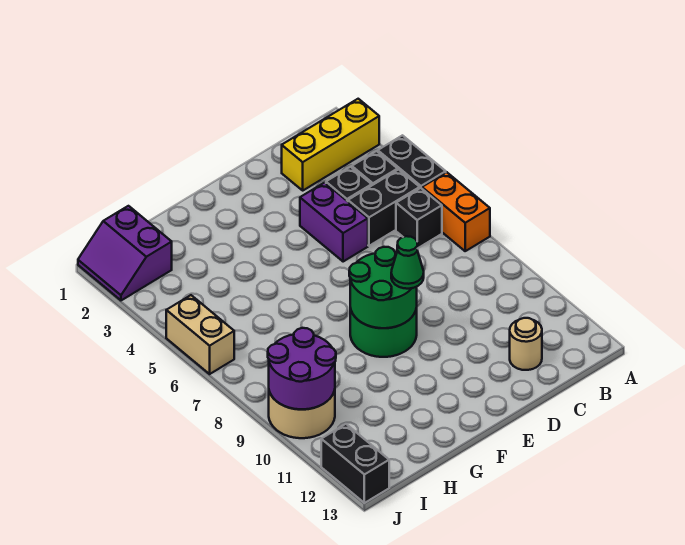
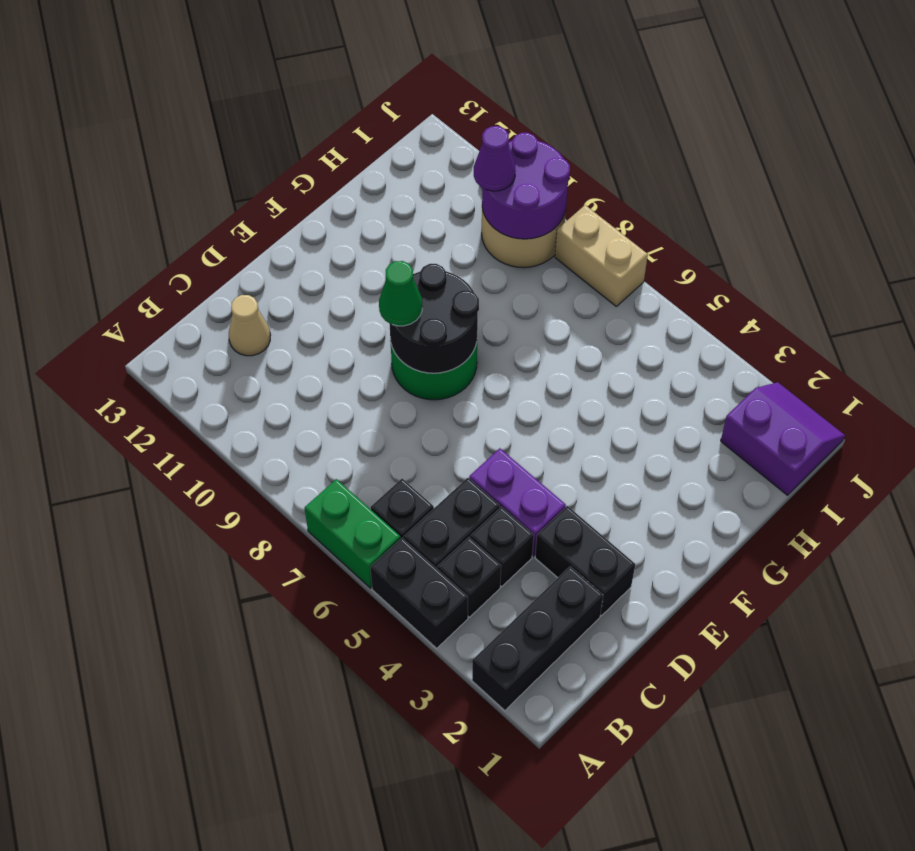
yellow brick A2:C2 level 1 -> black brick A2:C2 level 1
orange brick A6:A7 level 1 -> green brick A6:A7 level 1
tan round brick C12 level 1 -> tan cone C12 level 1
green round brick E8:F9 level 2 -> black round brick E8:F9 level 2
none -> purple cone I10 level 3
tan brick J5:J6 level 1 -> tan brick J7:J8 level 1
black brick J12:J13 level 1 -> black brick D2:D3 level 1

